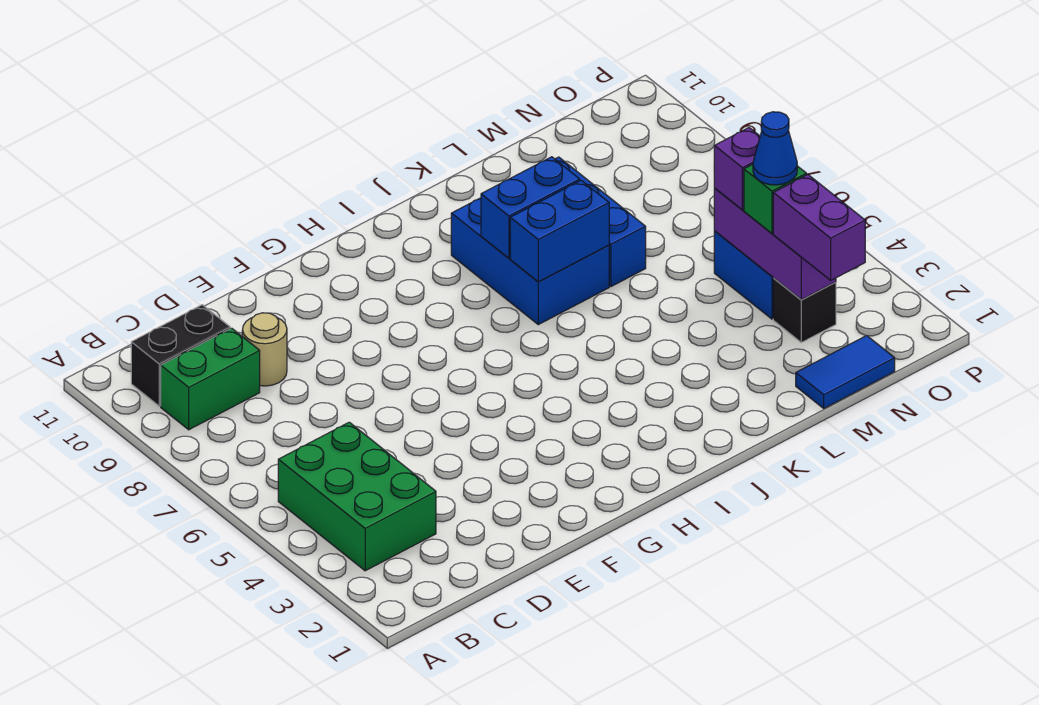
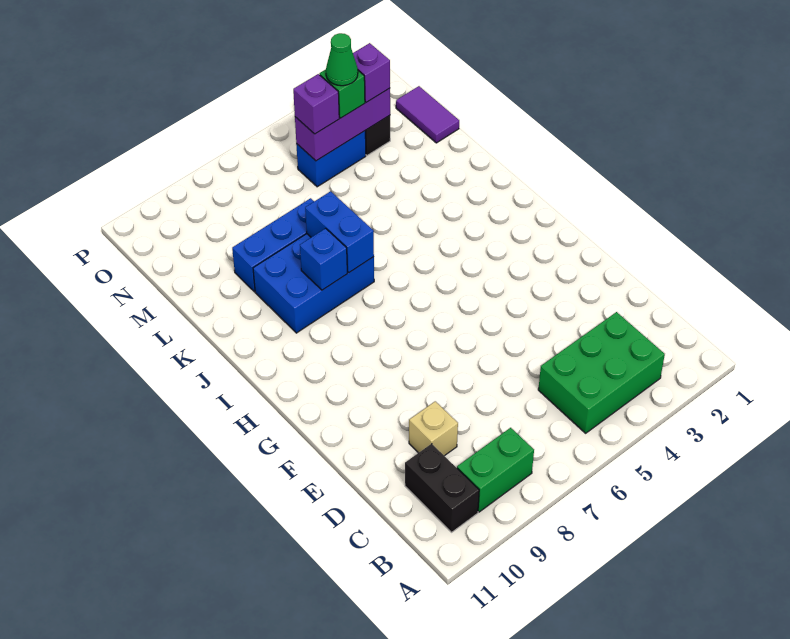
green brick B9:C9 level 1 -> green brick B8:B9 level 1
tan round brick D9 level 1 -> tan brick D9 level 1
blue brick J8:K8 level 2 -> blue brick J8 level 2
blue tile M1:N1 level 1 -> purple tile M1:N1 level 1
purple brick N2:N3 level 3 -> purple brick N3 level 3
blue cone N4 level 4 -> green cone N4 level 4

